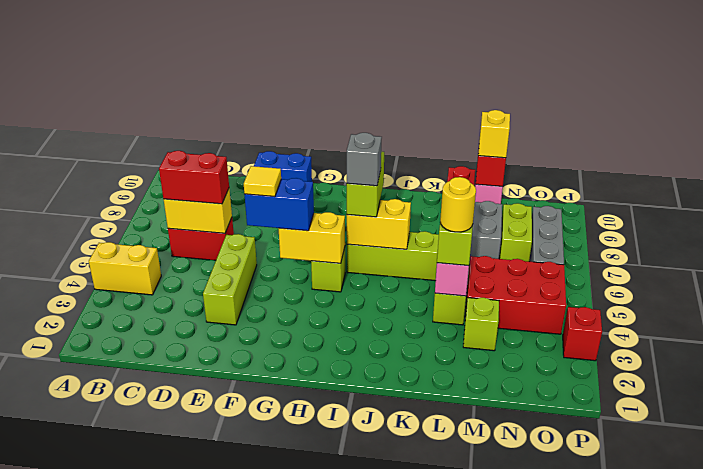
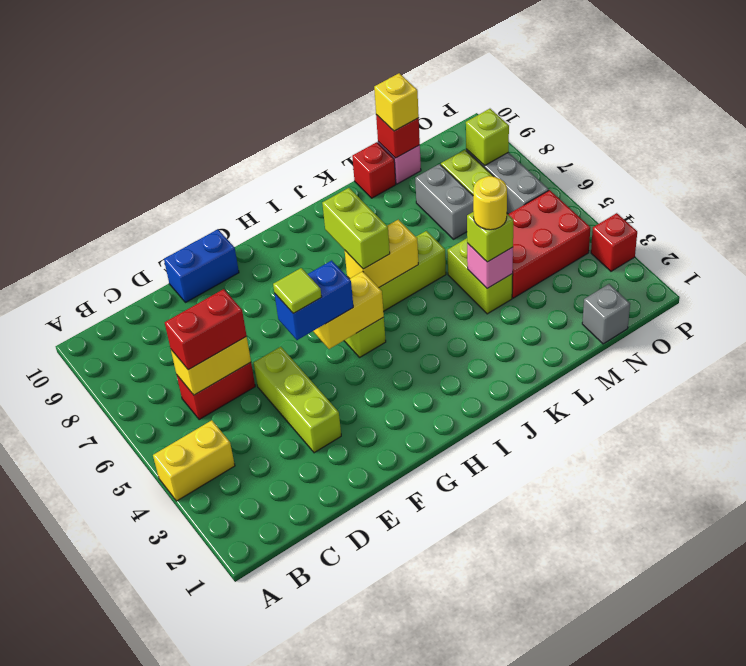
yellow tile F5 level 4 -> lime tile F5 level 4
grey brick I6 level 4 -> grey brick N1 level 1
lime brick M3 level 1 -> lime brick O8 level 2

